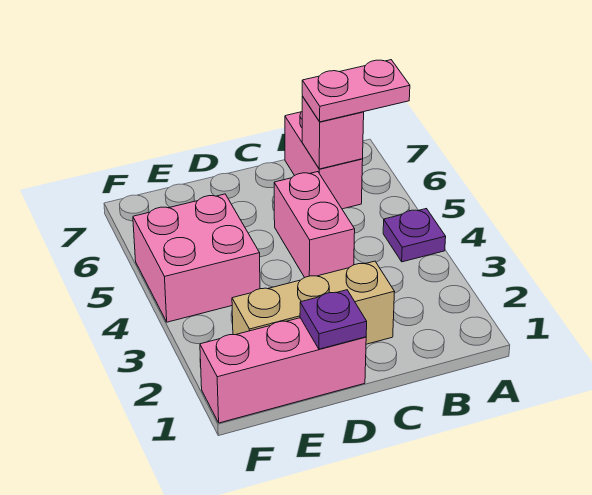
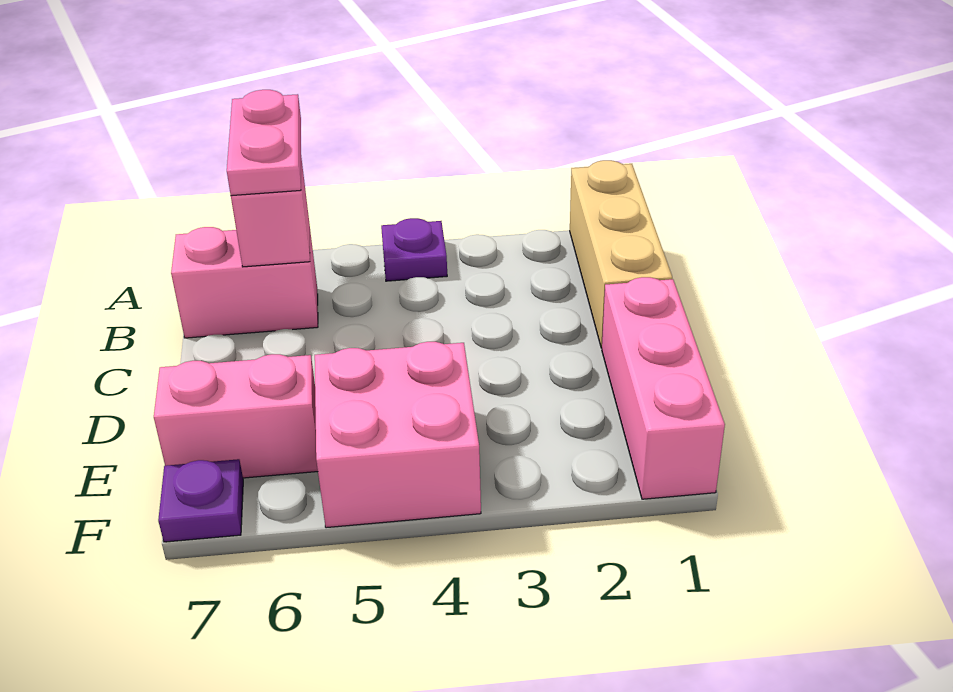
tan brick C2:E2 level 1 -> tan brick A1:C1 level 1
pink brick C4:C5 level 1 -> pink brick E6:E7 level 1
purple plate D1 level 2 -> purple plate F7 level 1

